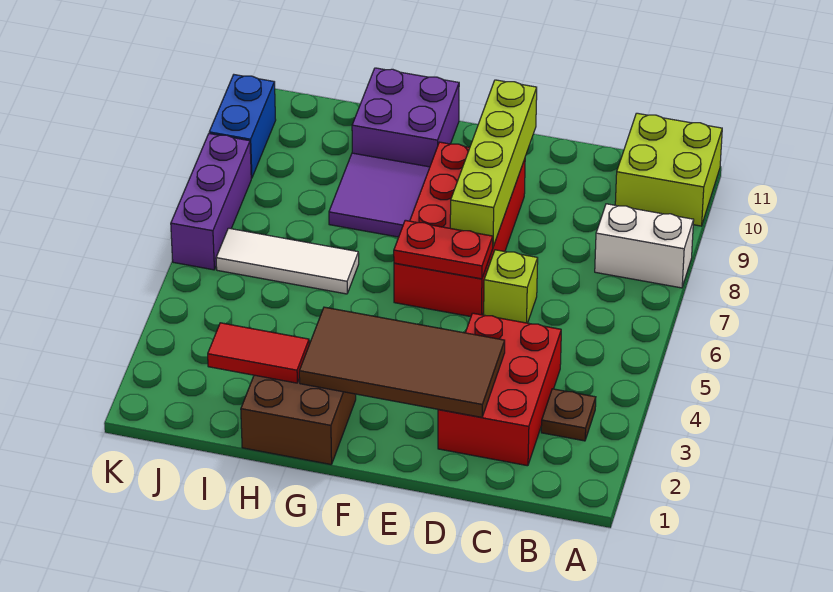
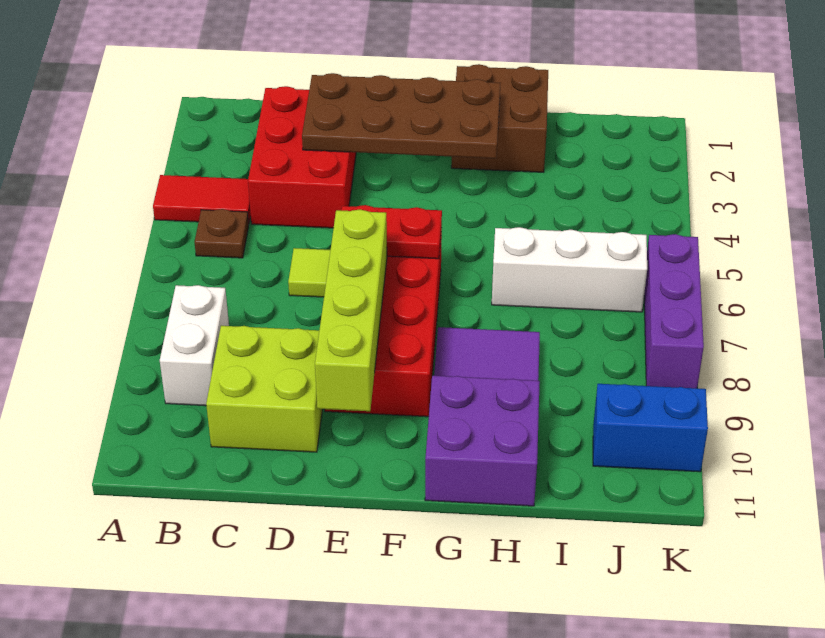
white brick A8:B8 level 1 -> white brick B8:B9 level 1
lime brick A10:B11 level 1 -> lime brick C9:D10 level 1
brown plate B3 level 1 -> brown plate B5 level 1
brown tile D2:G3 level 2 -> brown plate D2:G3 level 2
lime brick D6 level 1 -> lime tile D6 level 1
red tile H2:I2 level 2 -> red tile A4:B4 level 1
white tile H6:J6 level 1 -> white brick H6:J6 level 1
blue brick K9:K10 level 1 -> blue brick J10:K10 level 1

